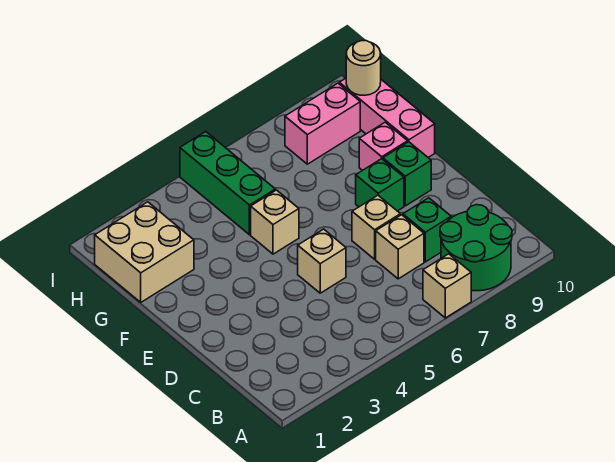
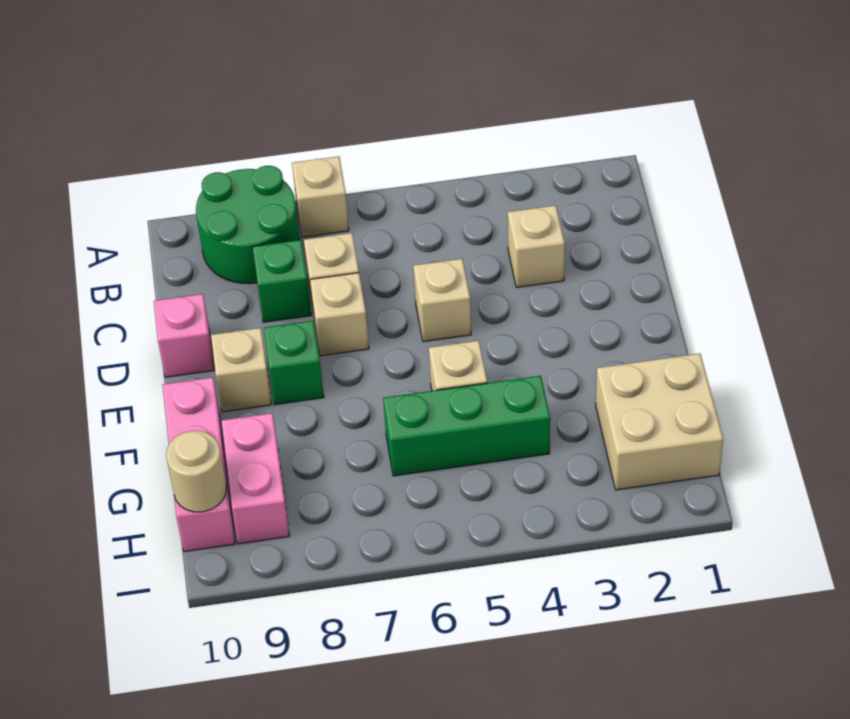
none -> tan brick C3 level 1
green brick E9 level 1 -> tan brick E9 level 1
pink brick F9 level 1 -> pink brick D10 level 1
green brick G5:I5 level 1 -> green brick G4:G6 level 1
pink brick H8:H9 level 1 -> pink brick G9:H9 level 1

